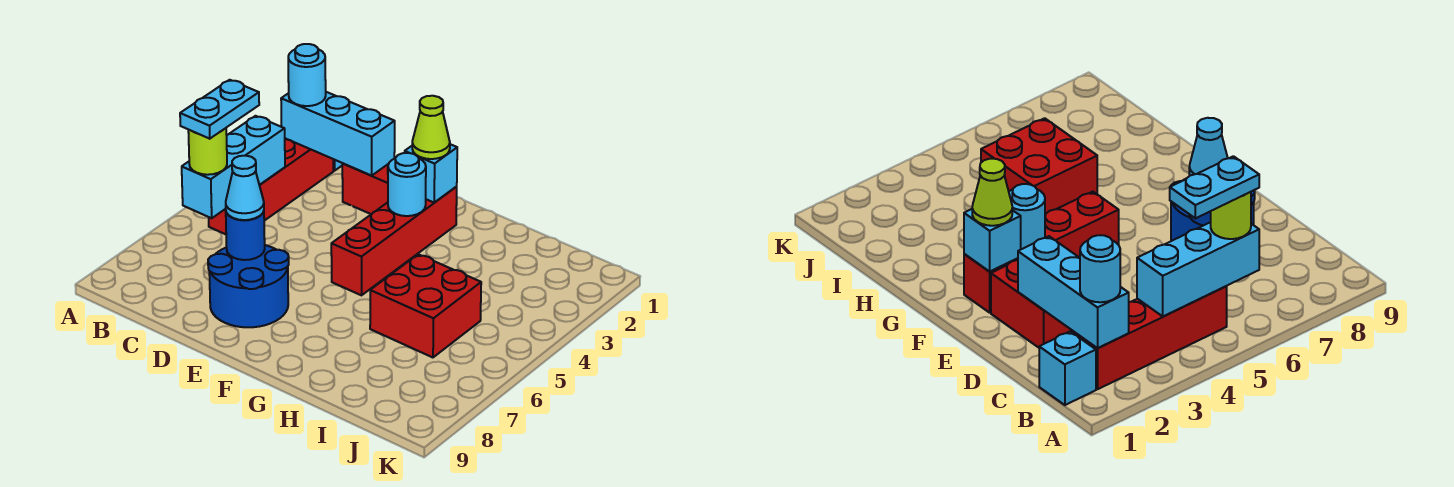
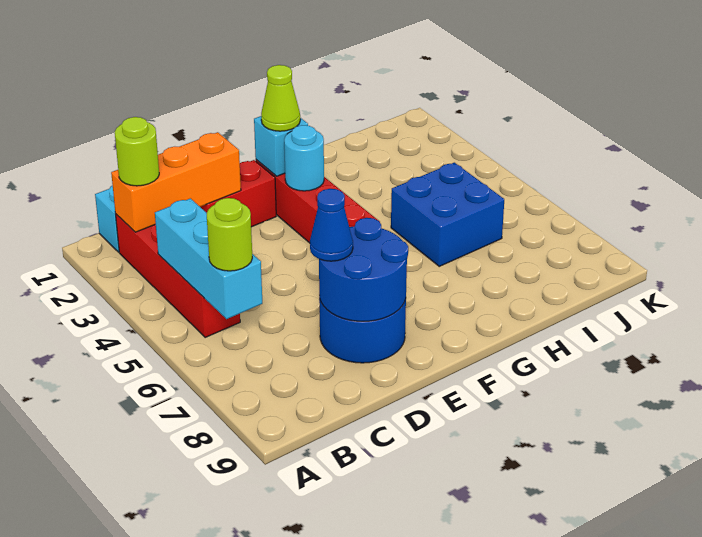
cyan brick B2:D2 level 2 -> orange brick B2:D2 level 2
cyan round brick B2 level 3 -> lime round brick B2 level 3
cyan plate B5:B6 level 4 -> none
blue round brick D7 level 2 -> blue round brick D7:E8 level 2
cyan cone D7 level 3 -> blue cone D7 level 3
red brick H5:I6 level 1 -> blue brick H5:I6 level 1

